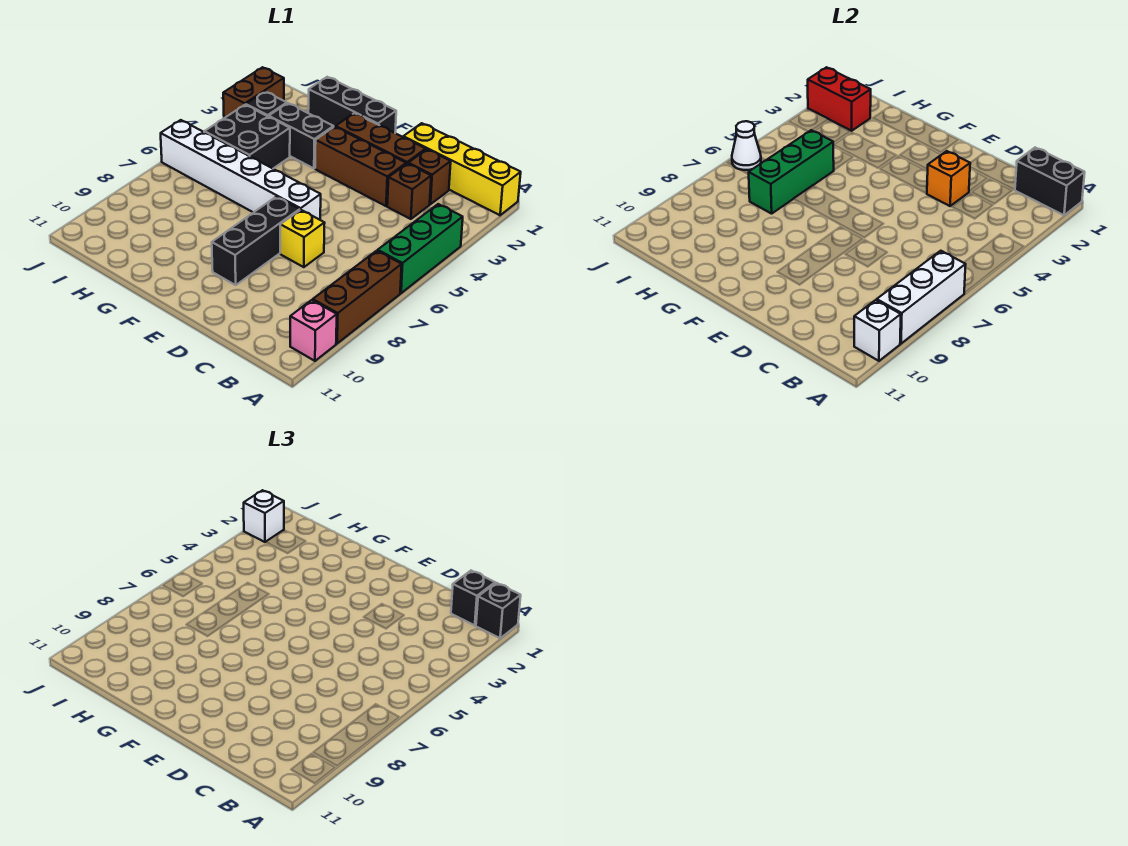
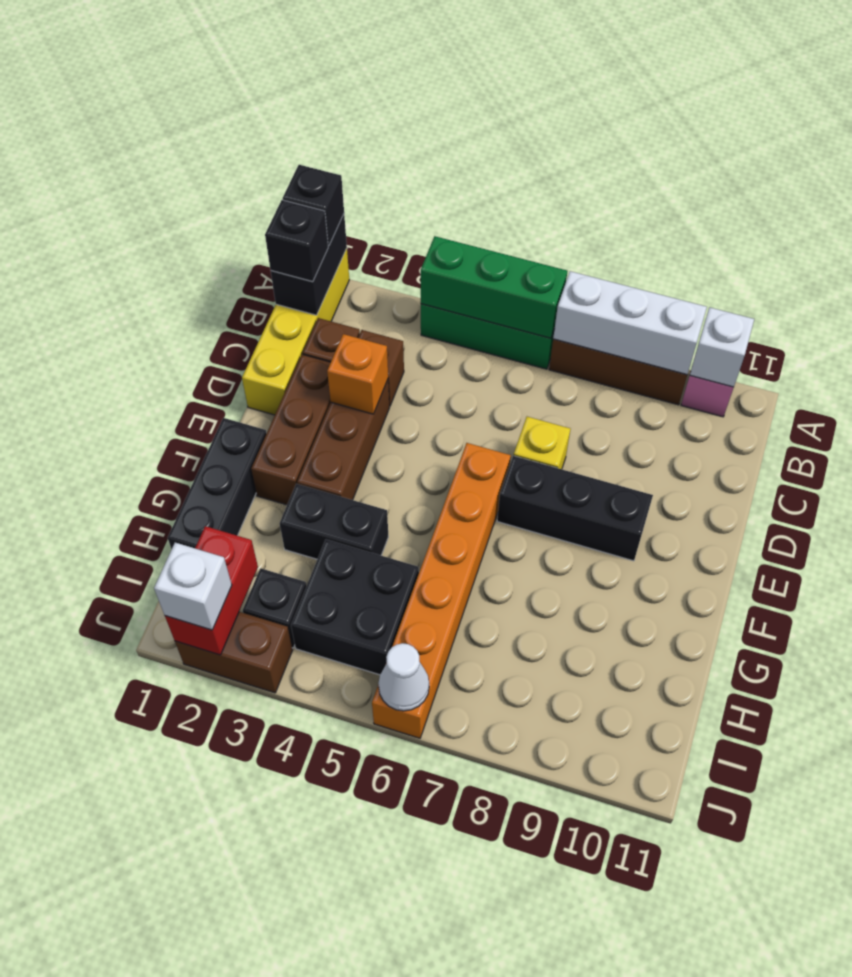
white brick E6:J6 level 1 -> orange brick E6:J6 level 1
black brick G3:H3 level 1 -> black brick G3:G4 level 1
green brick H5:H7 level 2 -> green brick A4:A6 level 2

